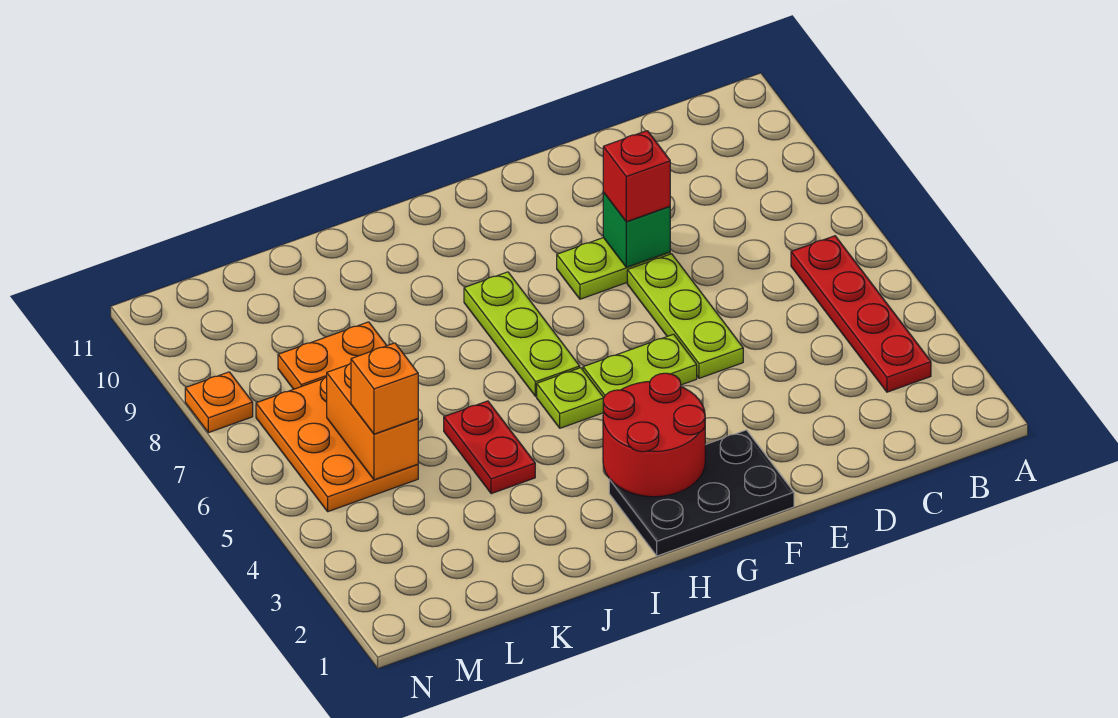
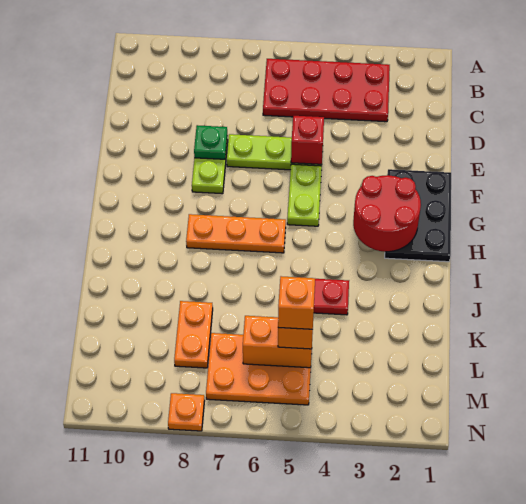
red plate B3:B6 level 1 -> red plate B3:C6 level 1
green brick E8 level 2 -> green plate E8 level 2
red brick E8 level 3 -> red brick E5 level 2
lime plate H5 level 1 -> none
lime plate H6:H8 level 1 -> orange plate H6:H8 level 1
none -> orange brick L5 level 4

